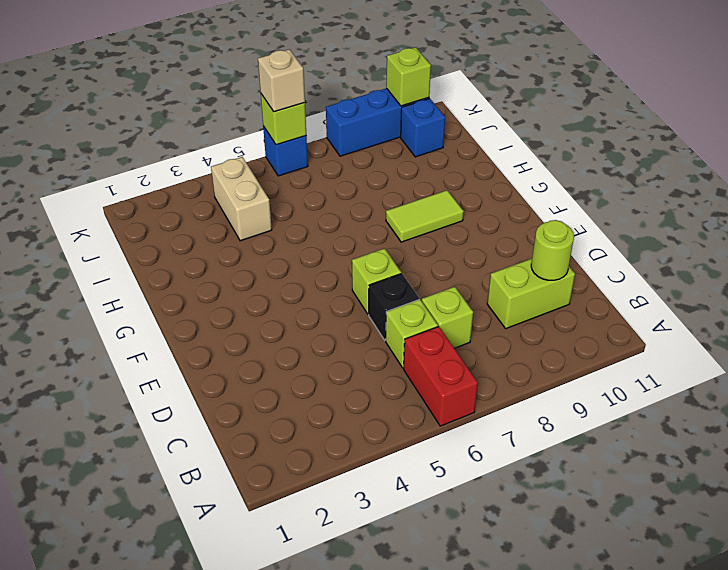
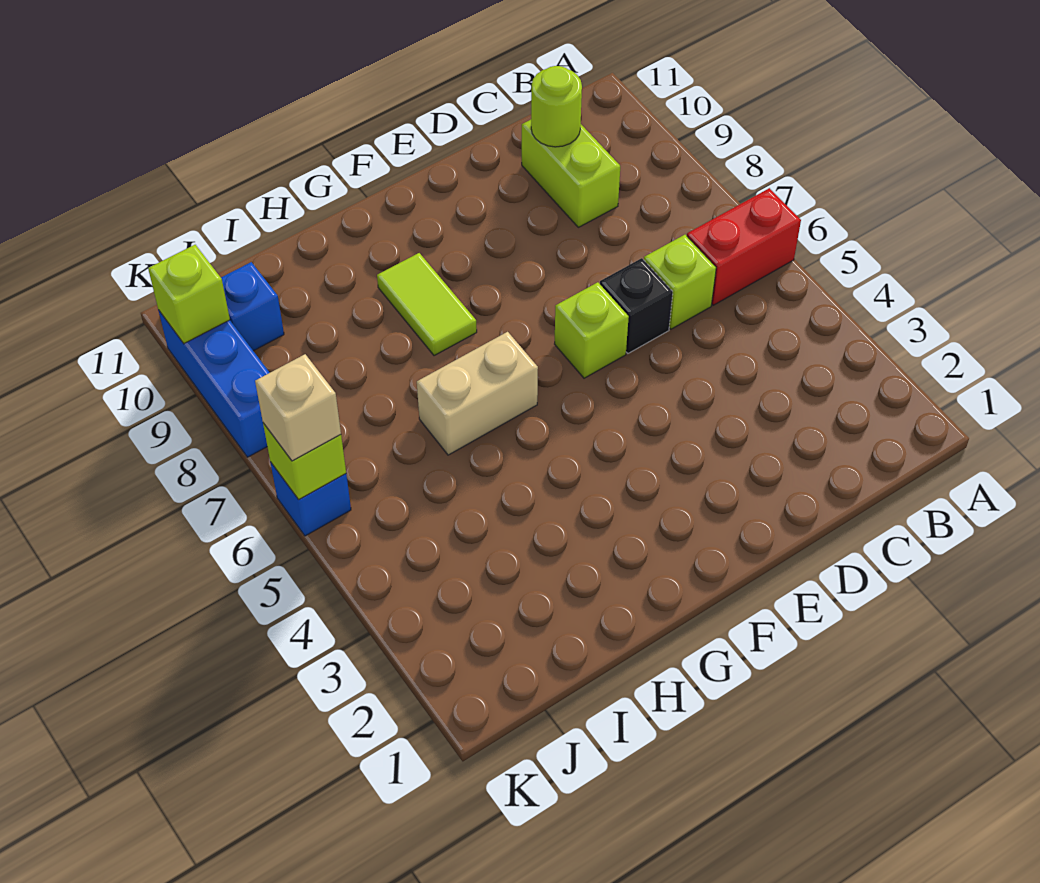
lime brick C7 level 1 -> none
tan brick I4:J4 level 1 -> tan brick G6:H6 level 1

